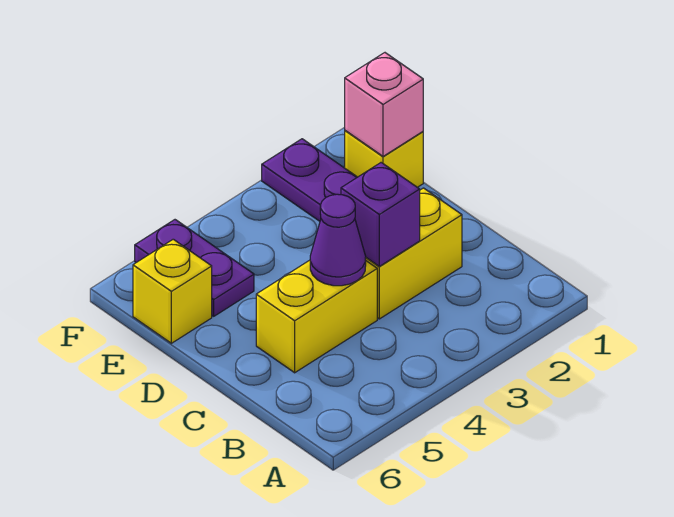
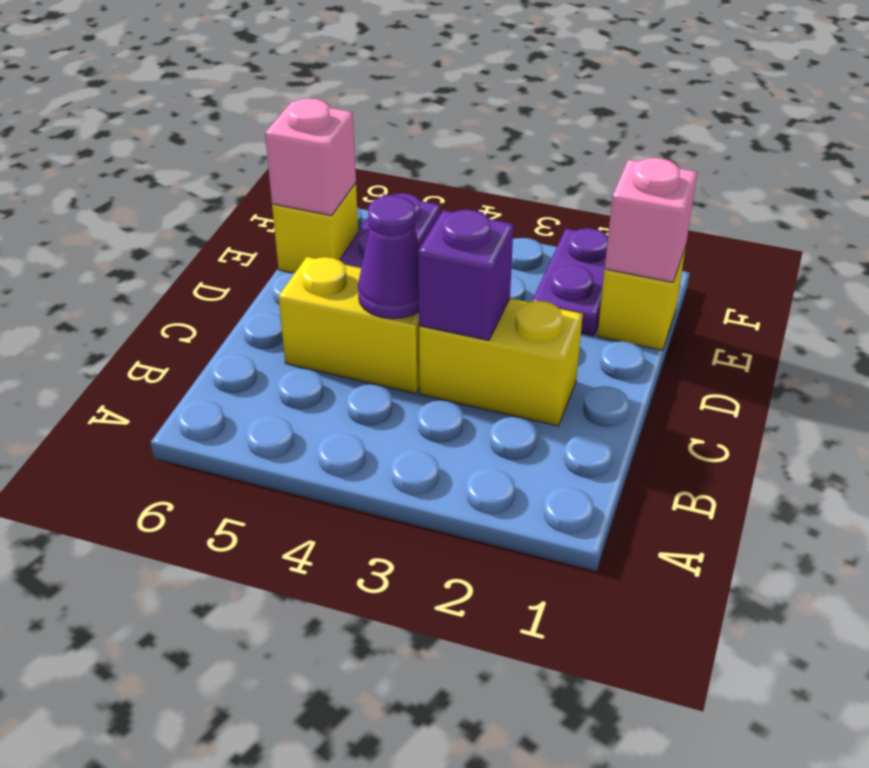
none -> pink brick E6 level 2

